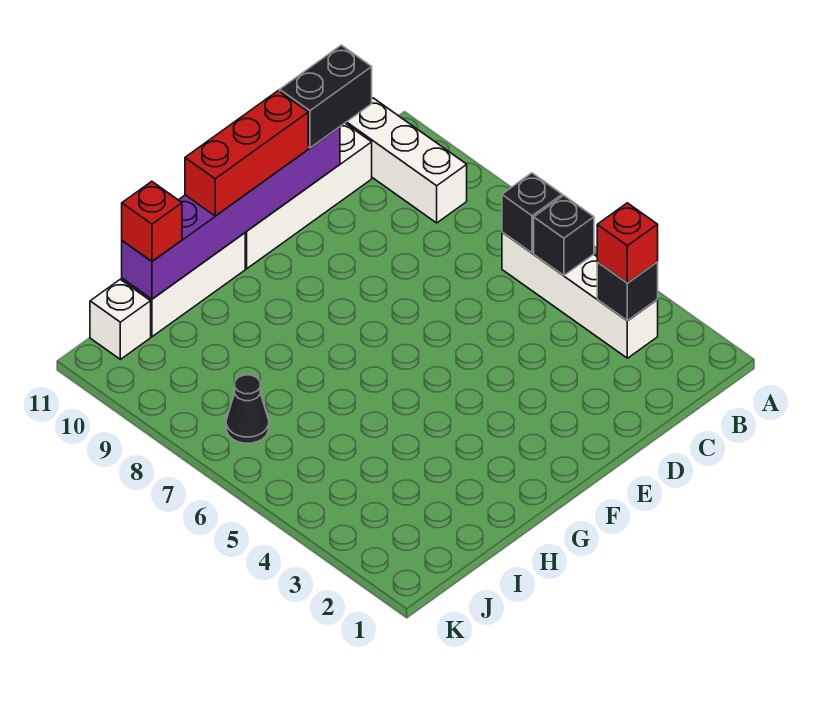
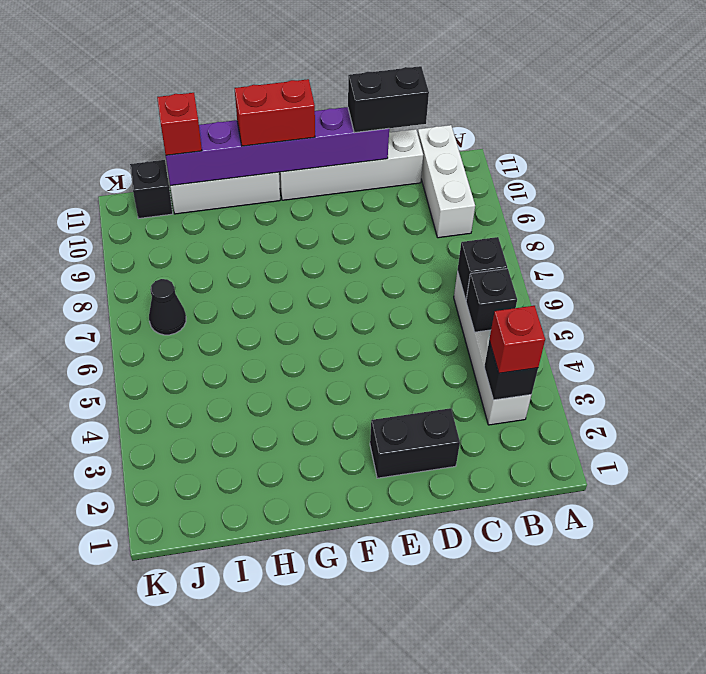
none -> black brick D2:E2 level 1
red brick E11:G11 level 3 -> red brick F11:G11 level 3
white brick J11 level 1 -> black brick J11 level 1

